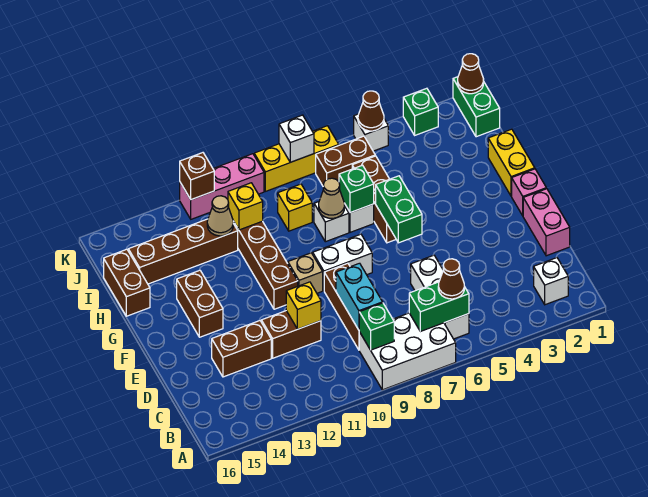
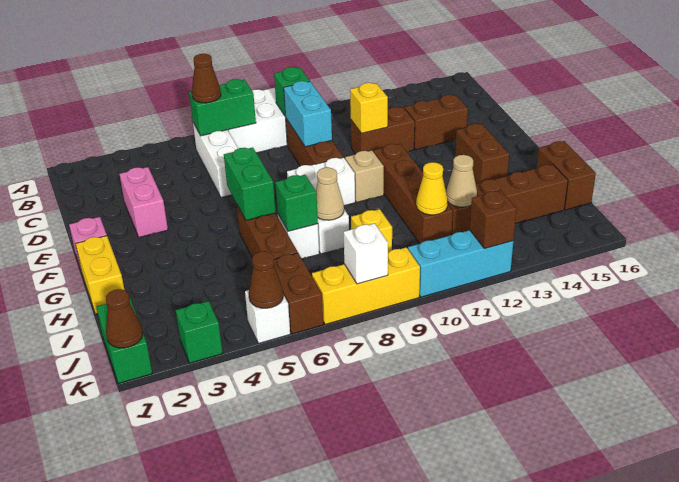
white brick B2 level 1 -> none
pink brick D1:E1 level 1 -> pink brick D3:E3 level 1
yellow brick I11 level 2 -> yellow cone I11 level 2
brown brick J6:J7 level 1 -> brown brick J6:K6 level 1
pink brick K10:K12 level 1 -> cyan brick K10:K12 level 1

